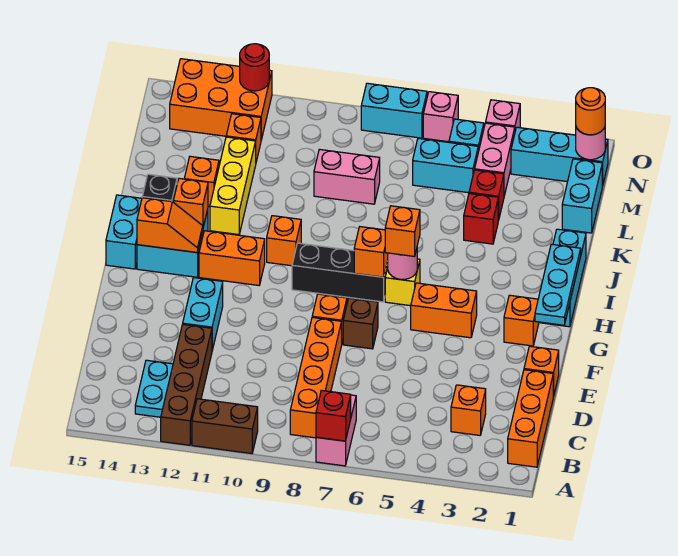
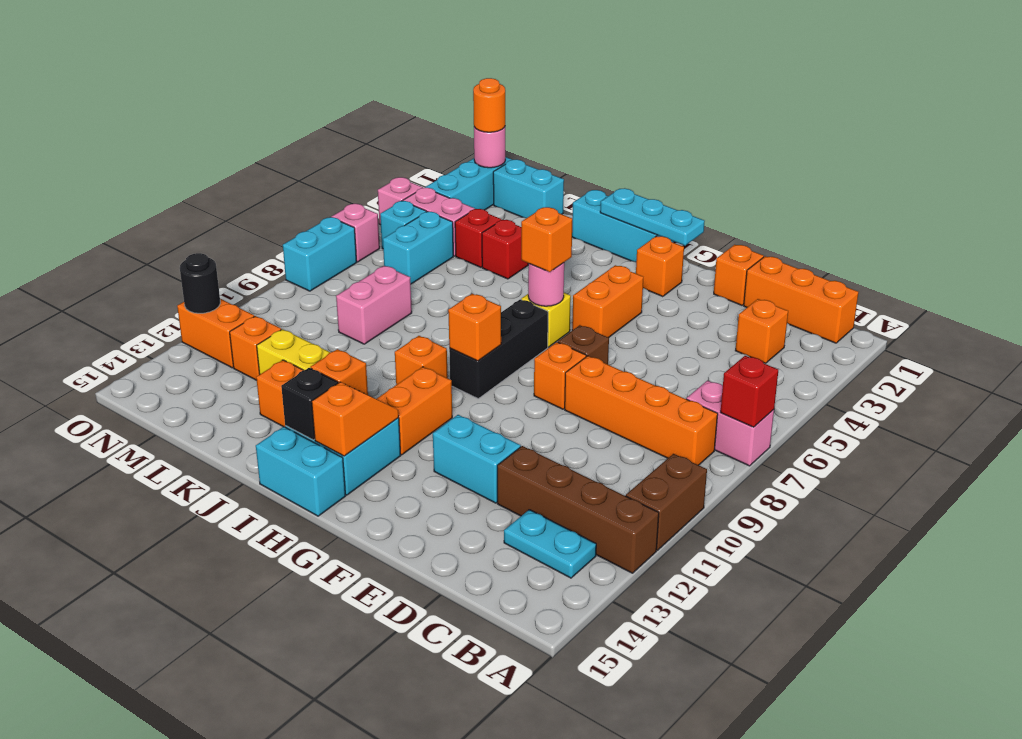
orange brick H7 level 2 -> orange brick H9 level 2
orange brick N12:O14 level 1 -> orange brick N12:O12 level 1
red round brick O12 level 2 -> black round brick O12 level 2

